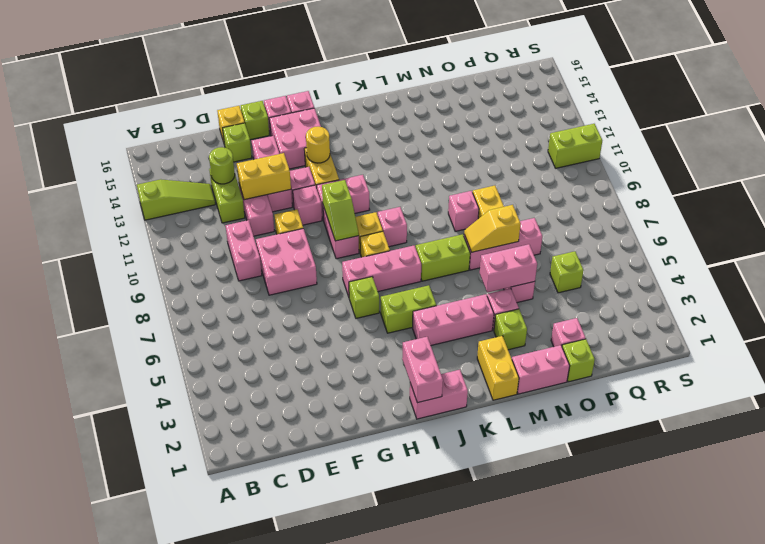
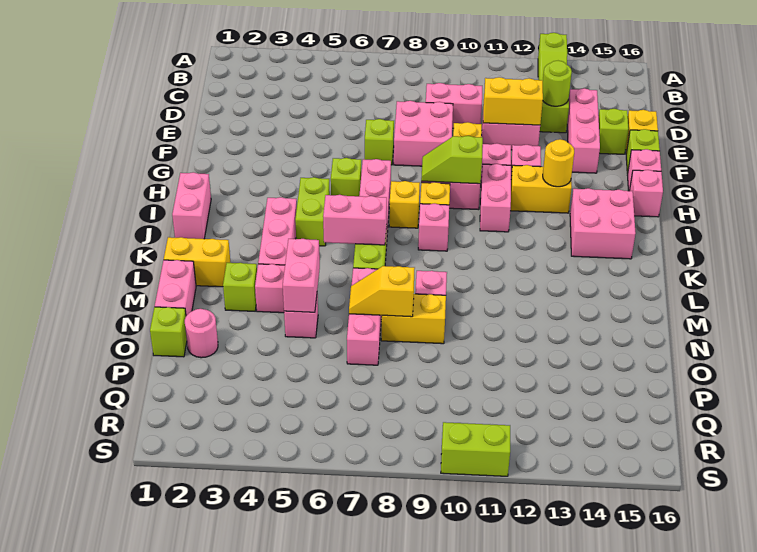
yellow brick E12:F12 level 2 -> yellow brick E11:E12 level 2
pink brick F12:F14 level 1 -> pink brick D14:F14 level 1
pink brick G14:H15 level 1 -> pink brick I14:J15 level 1
pink brick I1:I2 level 2 -> pink brick K6:K7 level 2
yellow slope M7:N7 level 2 top N -> yellow slope N7:N8 level 2 top 8
pink brick O2 level 1 -> pink round brick O2 level 1
lime brick P5 level 1 -> lime brick F7 level 1
lime brick R11:S11 level 1 -> lime brick S10:S11 level 1

